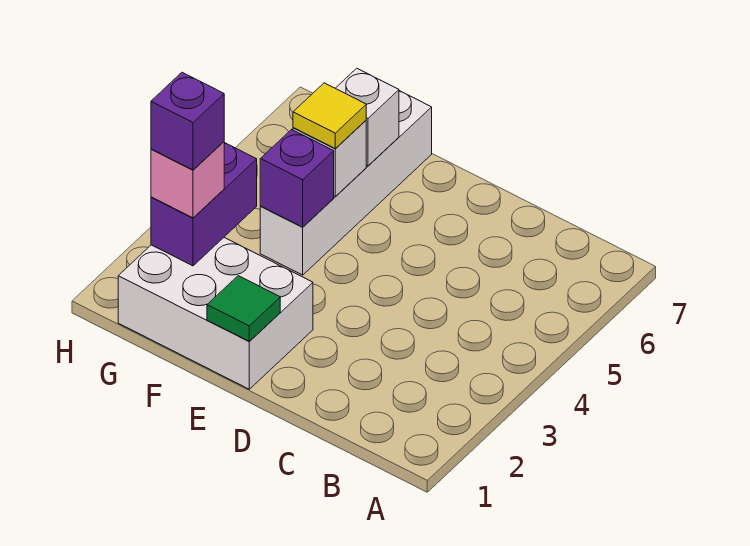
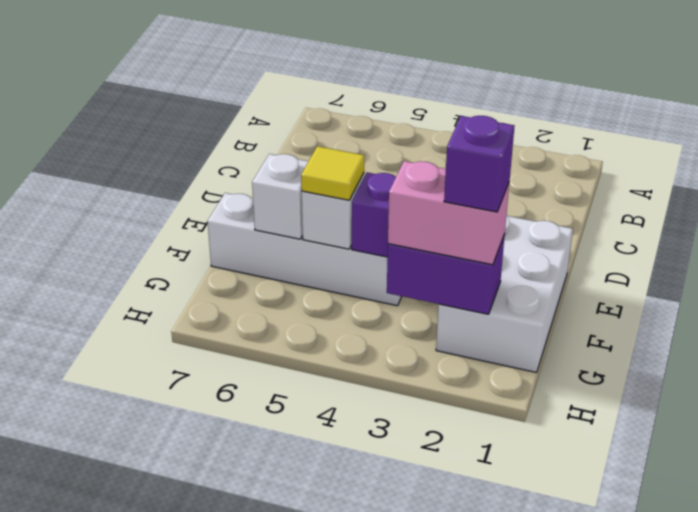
green tile E1 level 2 -> none
pink brick G2 level 3 -> pink brick G2:G3 level 3

